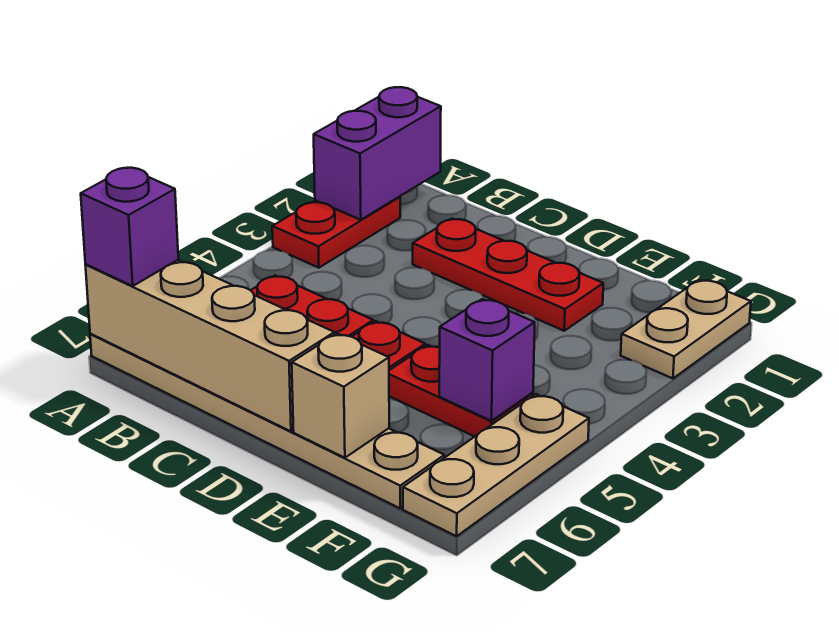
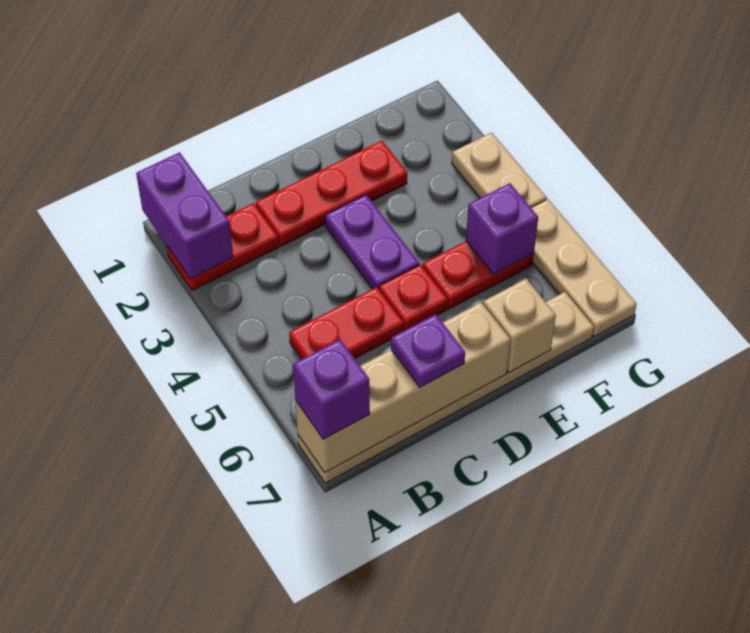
red plate A2:A3 level 1 -> red plate A2:B2 level 1
none -> purple plate C7 level 3
none -> purple plate D3:D4 level 1
tan plate G1:G2 level 1 -> tan plate G3:G4 level 1

